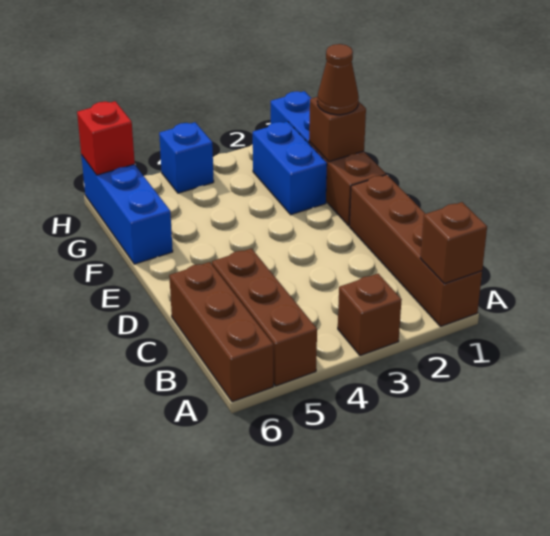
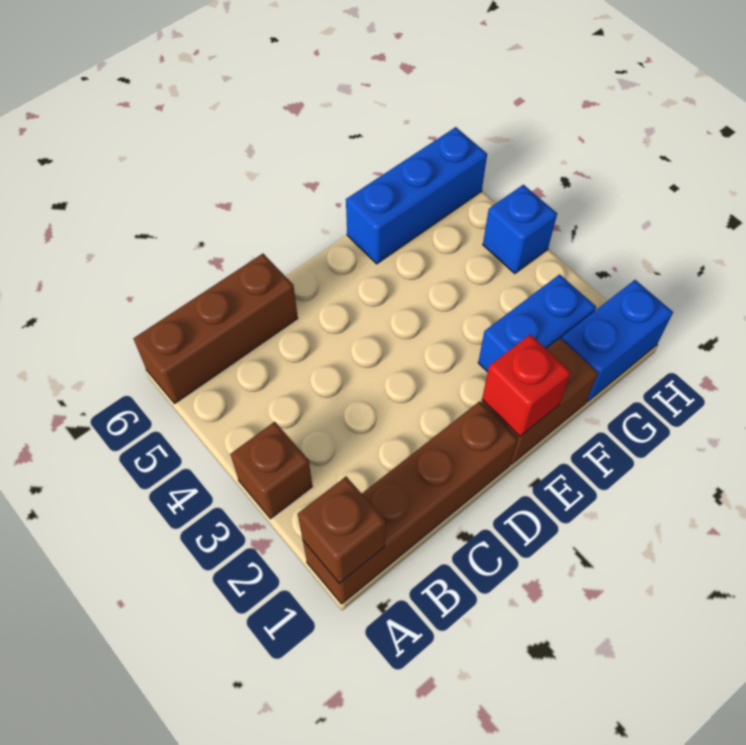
brown brick A5:C5 level 1 -> none
brown brick F1 level 2 -> none
brown cone F1 level 3 -> none
red brick H6 level 2 -> red brick E1 level 2

